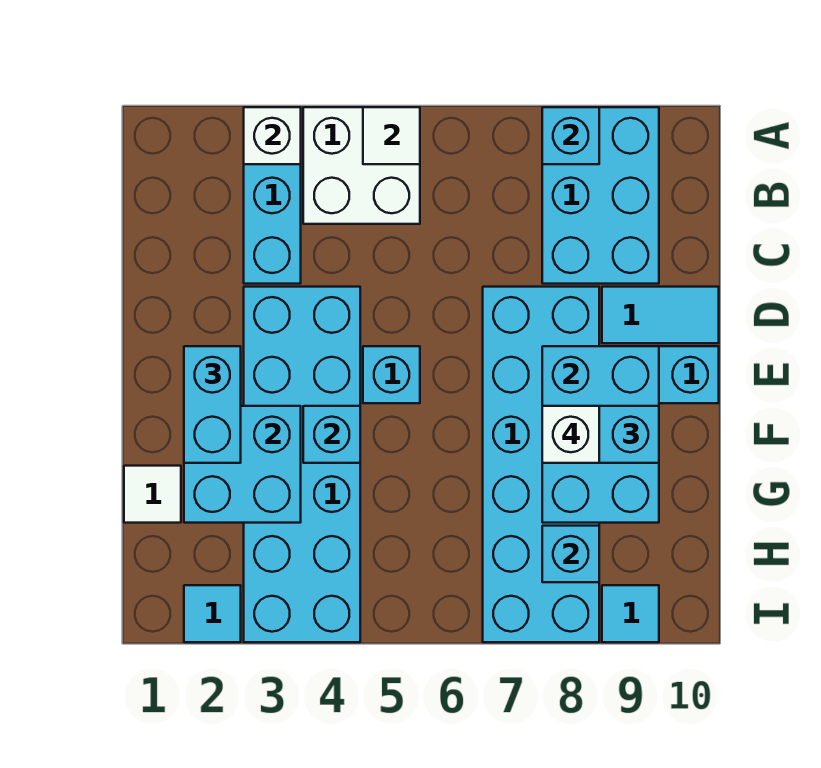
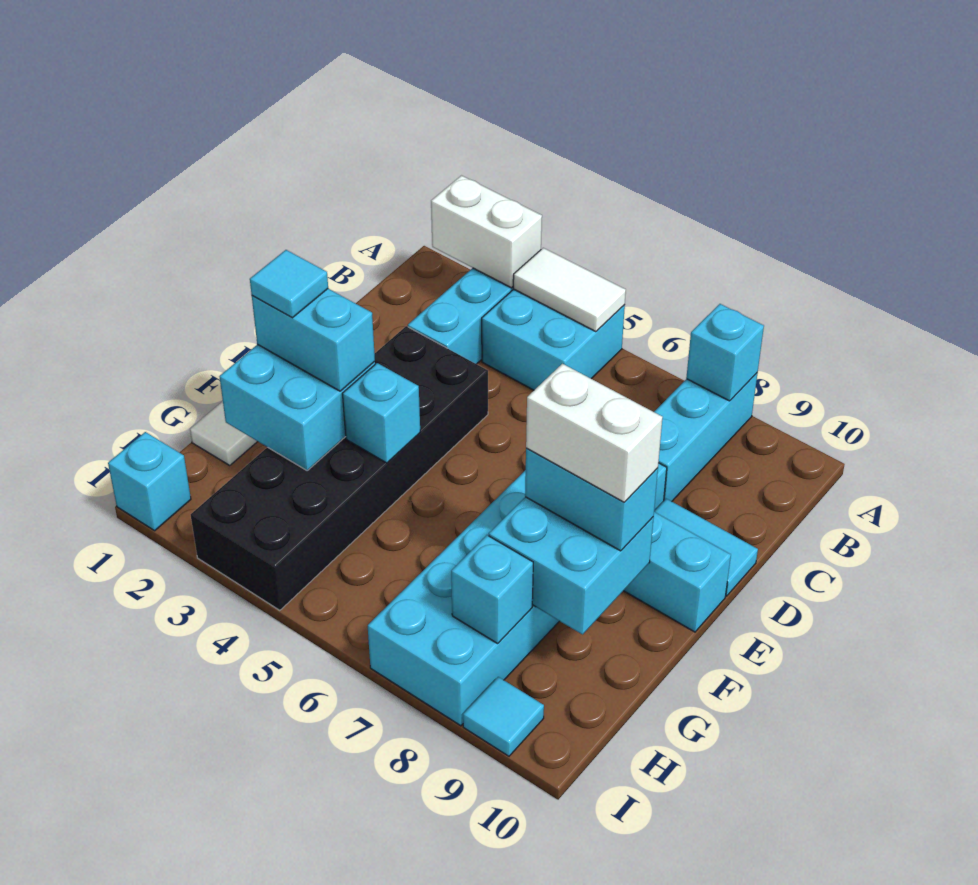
white brick A3 level 2 -> white brick A2:A3 level 2
white brick A4:B5 level 1 -> cyan brick A4:B5 level 1
white tile A5 level 2 -> white tile A4:A5 level 2
cyan brick A8:C9 level 1 -> cyan brick A8:C8 level 1
cyan brick D3:I4 level 1 -> black brick D3:I4 level 1
cyan brick E2:F2 level 3 -> cyan brick F2:F3 level 3
cyan brick E5 level 1 -> cyan brick I1 level 1
cyan brick E8:G9 level 2 -> cyan brick F8:G9 level 2
white brick F8 level 4 -> white brick F8:F9 level 4
cyan tile I2 level 1 -> cyan tile F2 level 4

